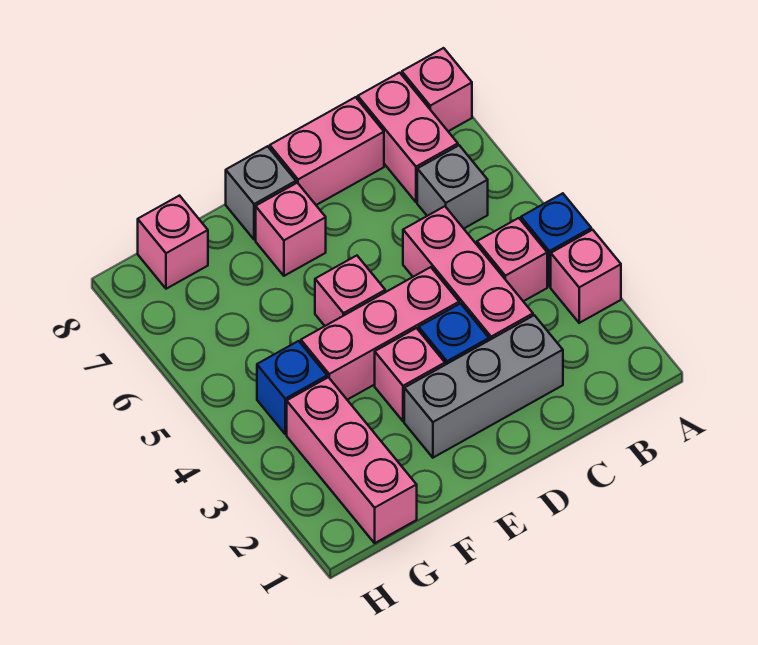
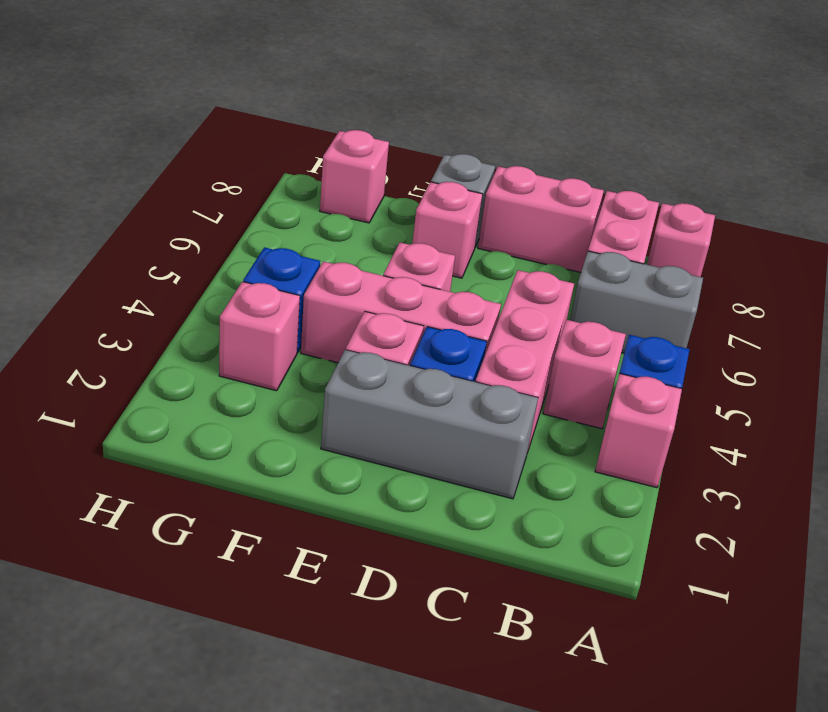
grey brick B6 level 1 -> grey brick A6:B6 level 1
pink brick G1:G3 level 1 -> pink brick G3 level 1

